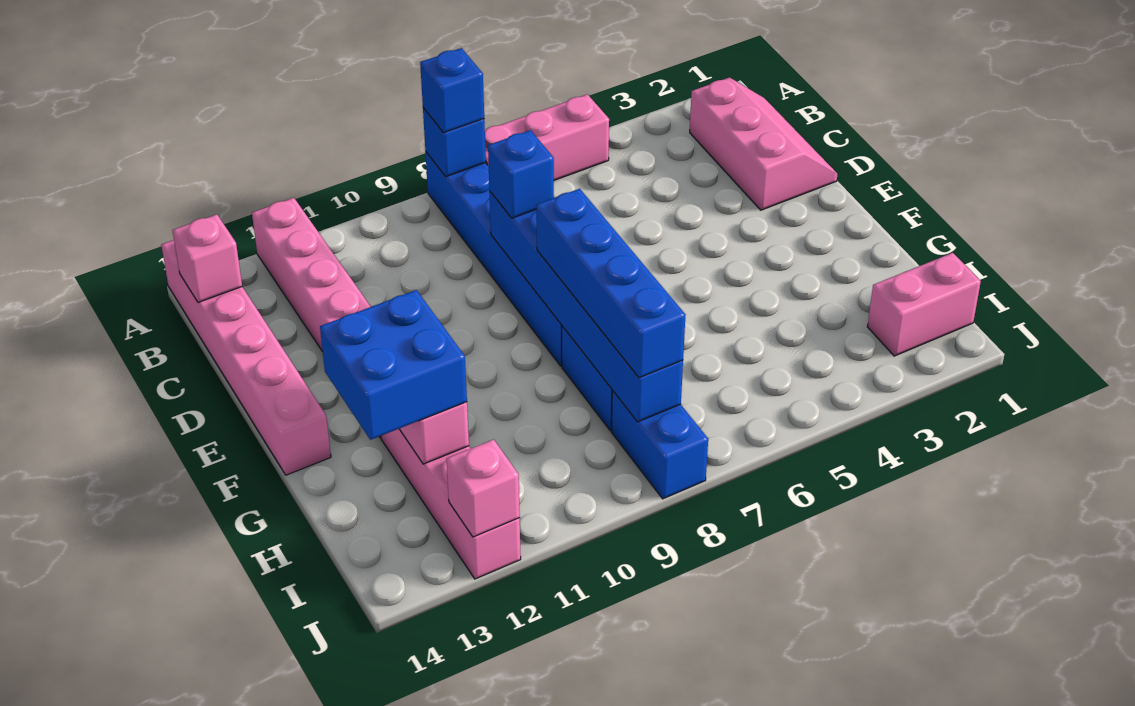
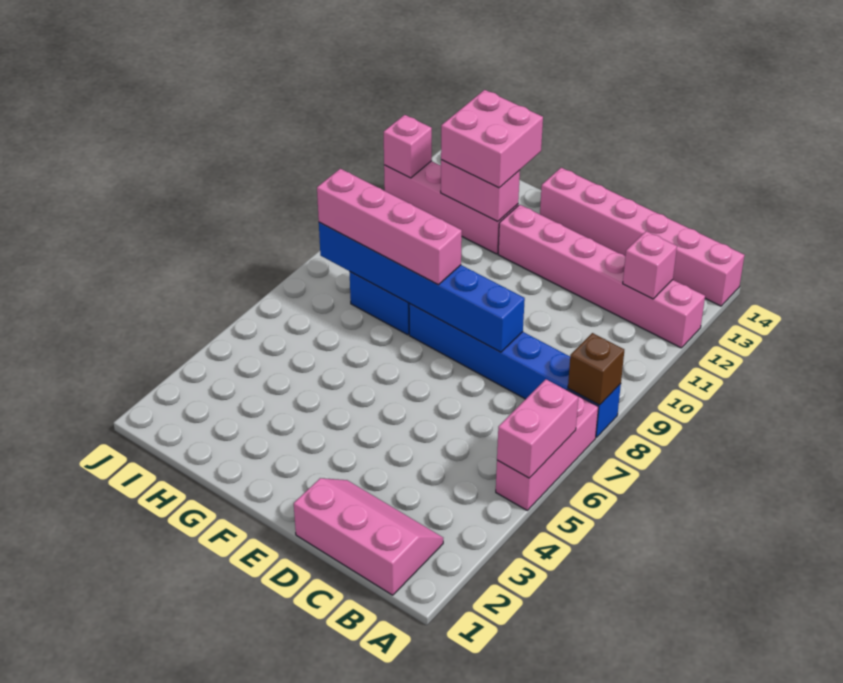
blue brick A8 level 2 -> brown brick A8 level 2
blue brick A8 level 3 -> none
pink slope B1:D2 level 1 top 2 -> pink slope B1:D2 level 1 top 1
pink brick B14 level 2 -> pink brick B12 level 2
blue brick D8 level 3 -> none
blue brick F8:I8 level 3 -> pink brick F8:I8 level 3
blue brick G12:H13 level 3 -> pink brick G12:H13 level 3
pink brick I1:I2 level 1 -> pink brick A5:A6 level 2
blue brick I8:J8 level 1 -> none

